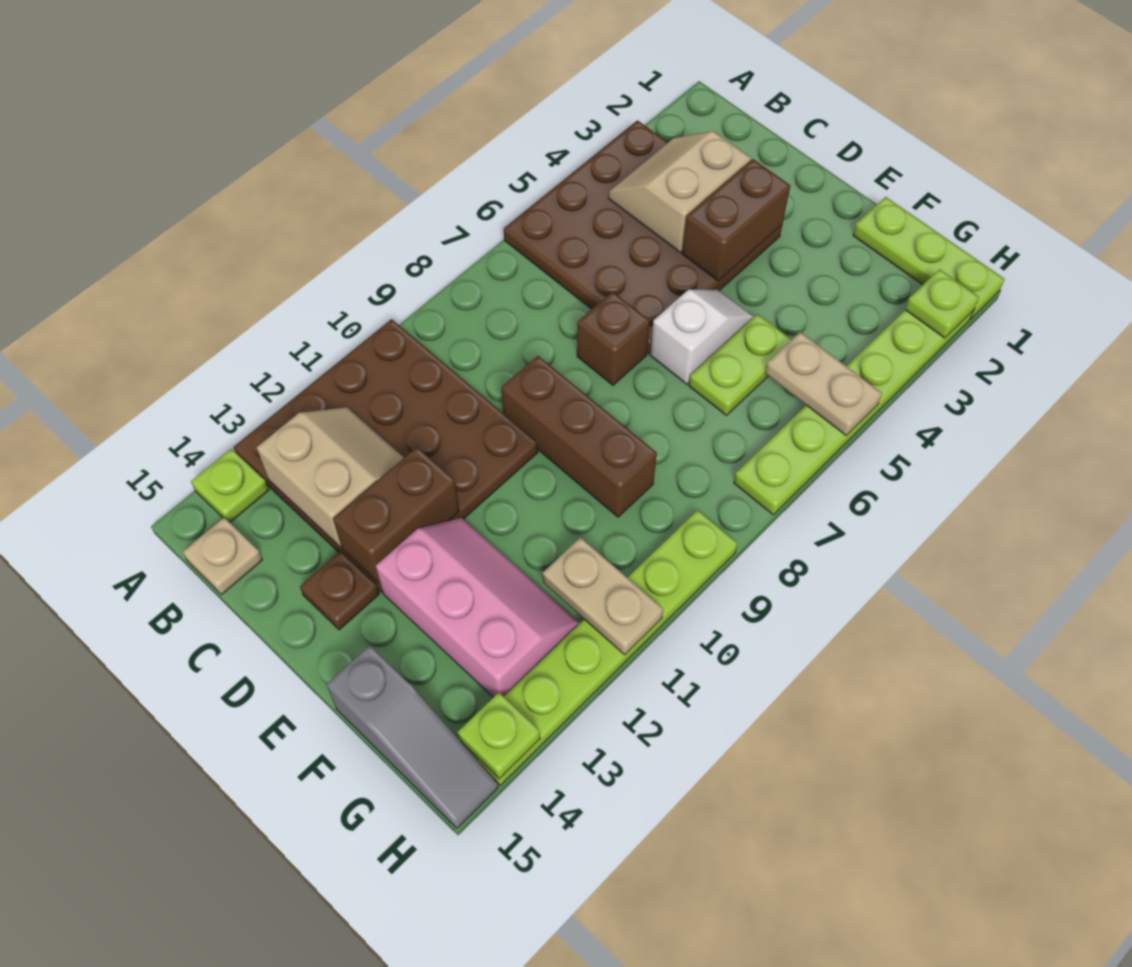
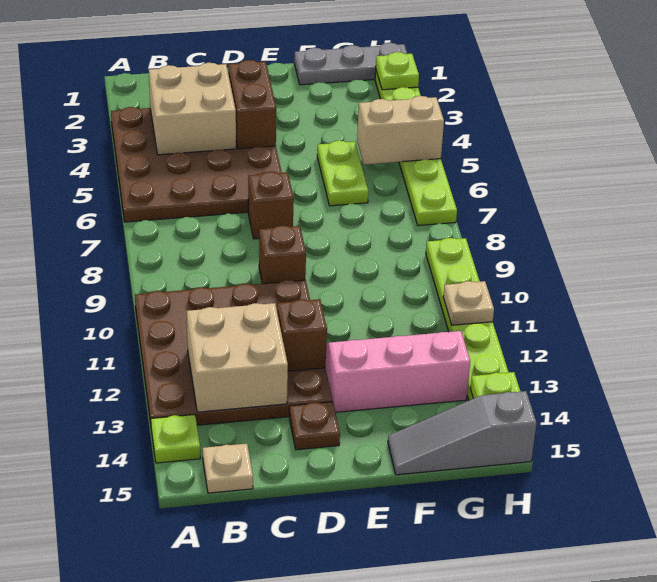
tan slope B3:C4 level 2 top C -> tan brick B3:C4 level 2
tan slope B12:C13 level 2 top 13 -> tan brick B12:C13 level 2
brown brick D9:F9 level 1 -> brown brick D9 level 1
brown brick D12:D13 level 2 -> brown brick D12 level 2
white slope E5:E6 level 1 top 6 -> none
lime plate F1:H1 level 1 -> grey plate F1:H1 level 1
grey slope F15:H15 level 1 top F -> grey slope F15:H15 level 1 top H
tan plate G5:H5 level 2 -> tan brick G5:H5 level 2
tan plate G11:H11 level 2 -> tan plate H11 level 2

